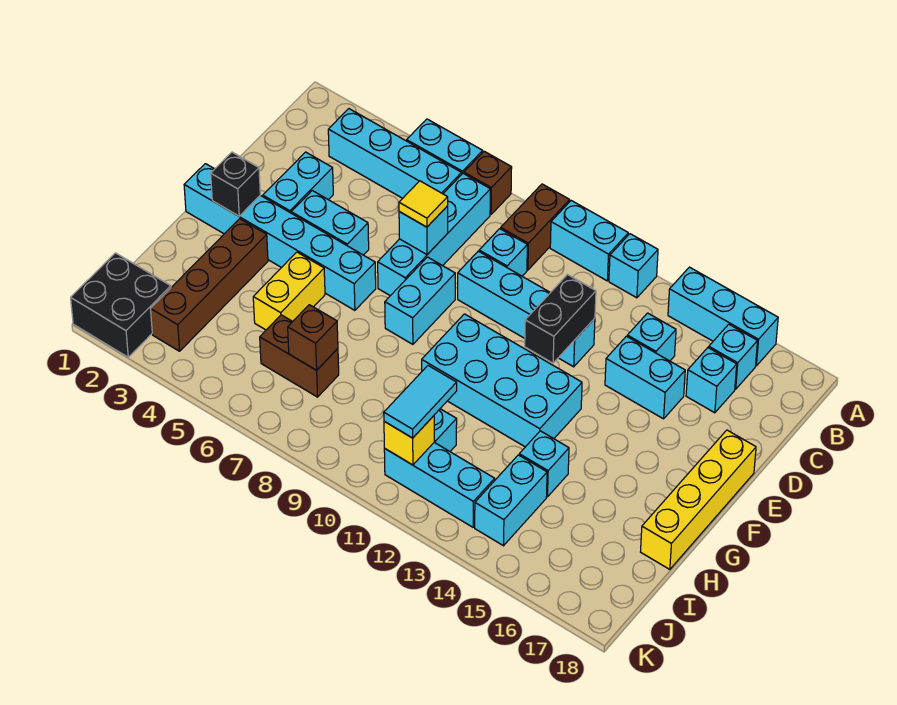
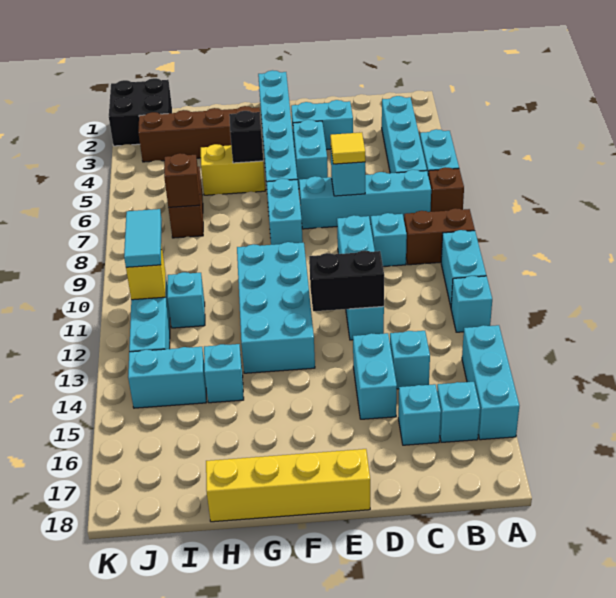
cyan brick E8:F8 level 1 -> cyan brick F7:F8 level 1
black brick F2 level 2 -> black brick G5 level 2
cyan tile I11:J11 level 3 -> cyan tile J10:J11 level 3

